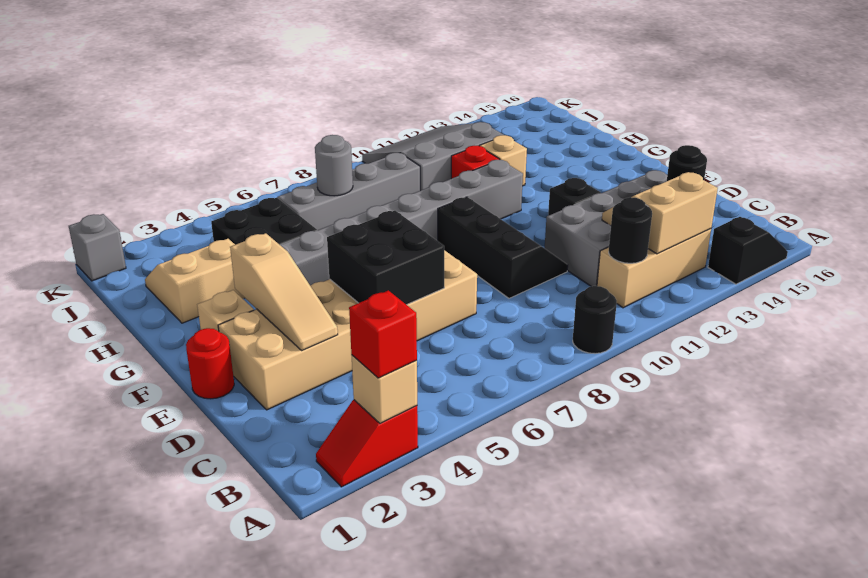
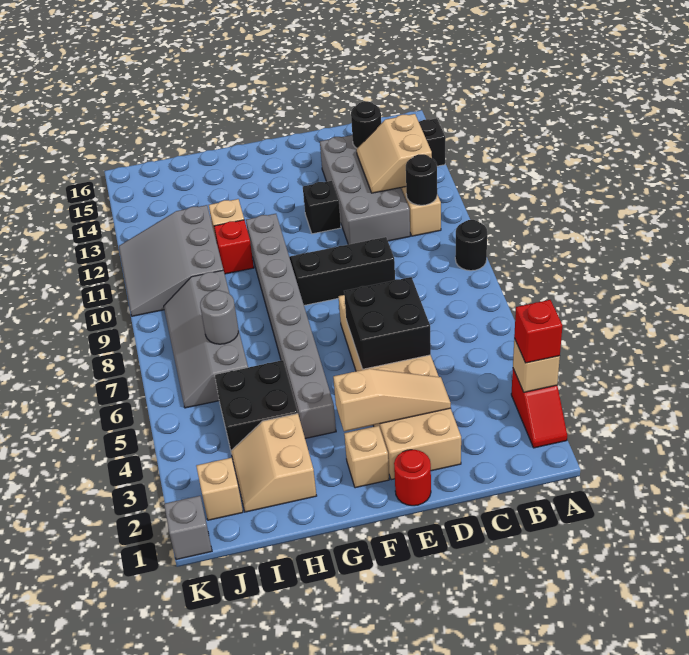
none -> tan brick J2 level 1

